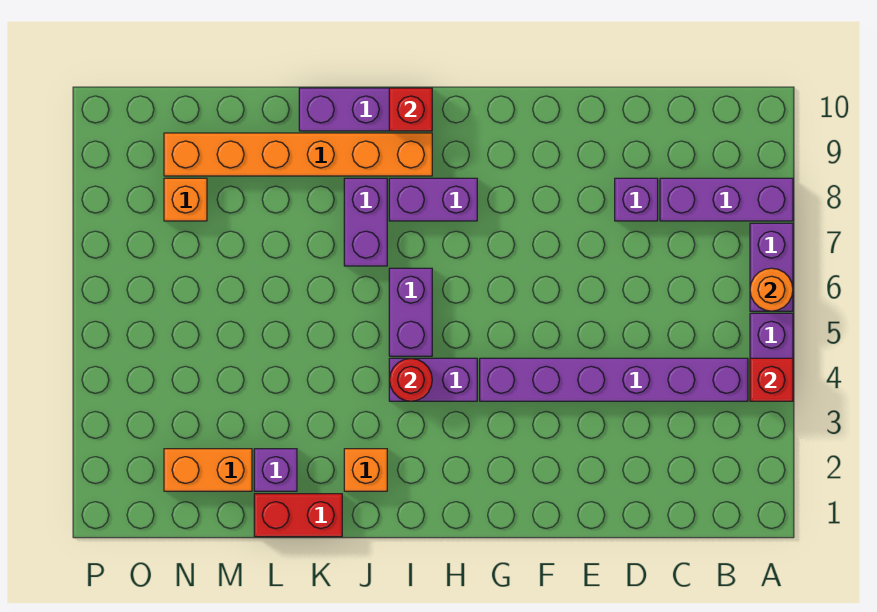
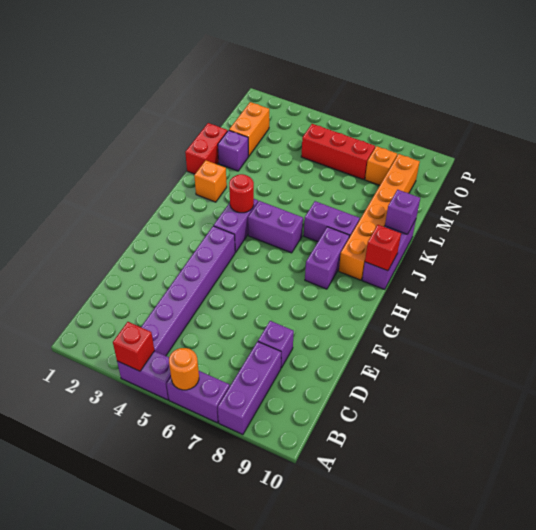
none -> purple brick K10 level 2
none -> red brick N5:N7 level 1

